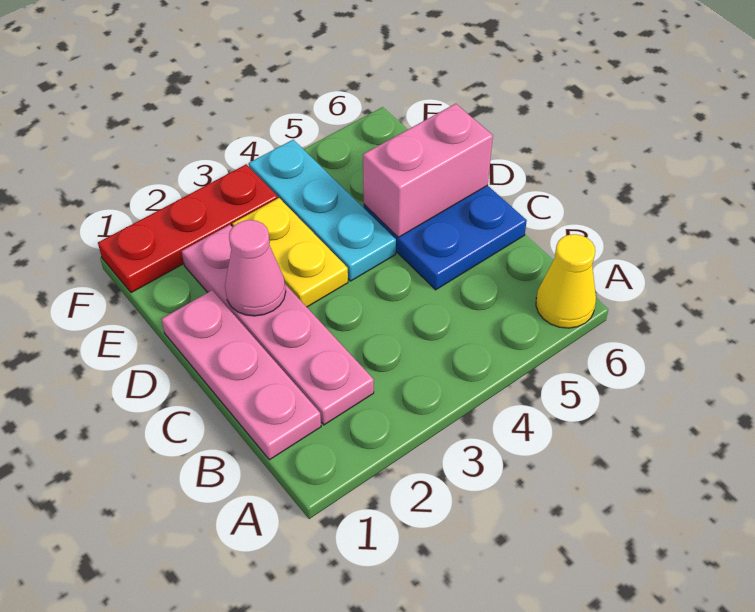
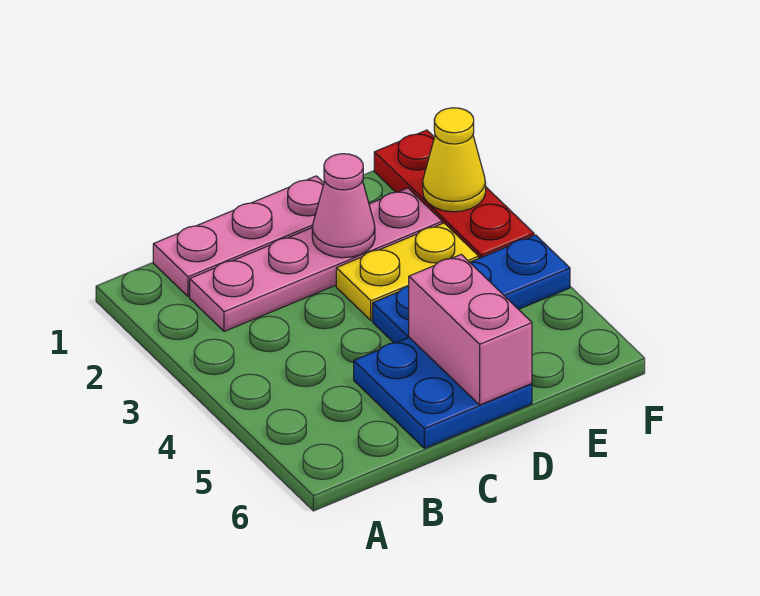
yellow cone A6 level 1 -> yellow cone F2 level 2
cyan plate D4:F4 level 1 -> blue plate D4:F4 level 1

